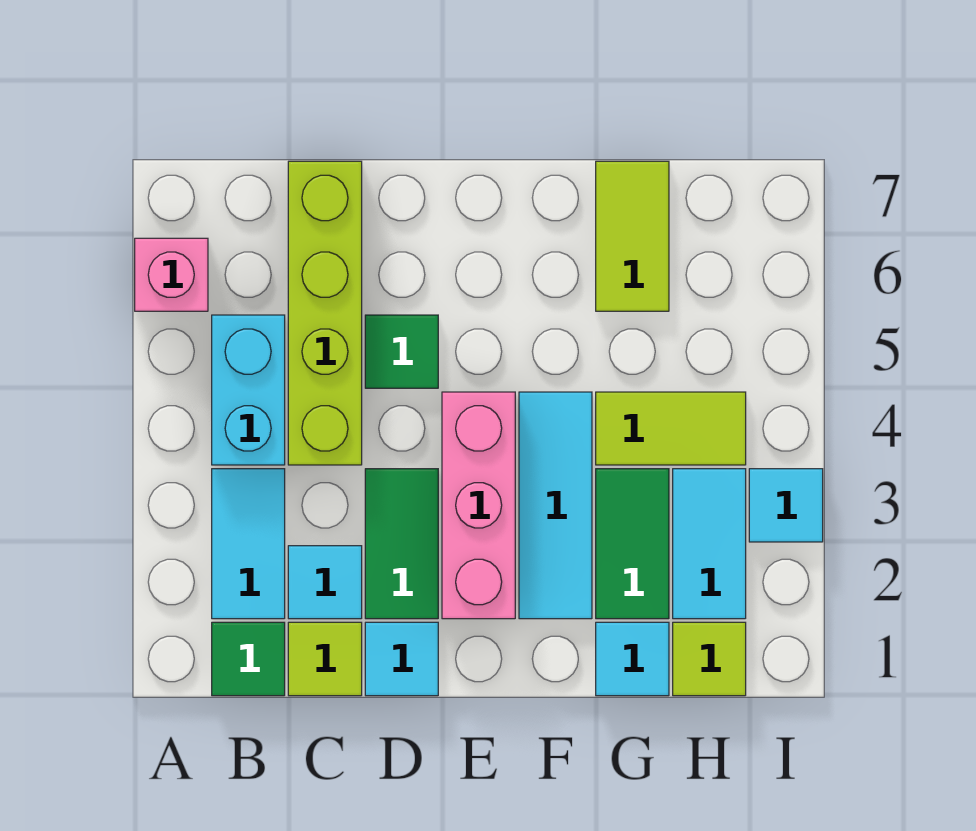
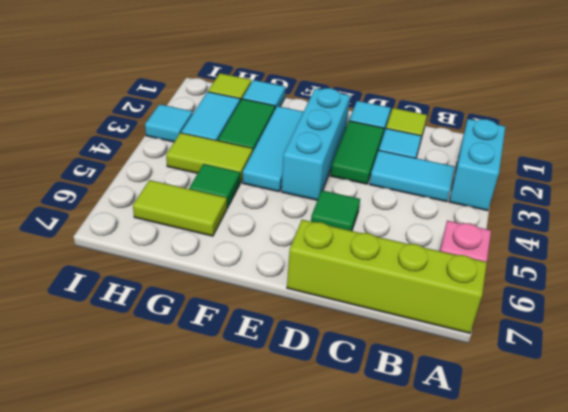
green tile B1 level 1 -> green tile G5 level 1
cyan tile B2:B3 level 1 -> cyan tile B3:C3 level 1
cyan brick B4:B5 level 1 -> cyan brick A2:A3 level 1
lime brick C4:C7 level 1 -> lime brick A7:D7 level 1
pink brick E2:E4 level 1 -> cyan brick E2:E4 level 1
lime tile G6:G7 level 1 -> lime tile G6:H6 level 1

